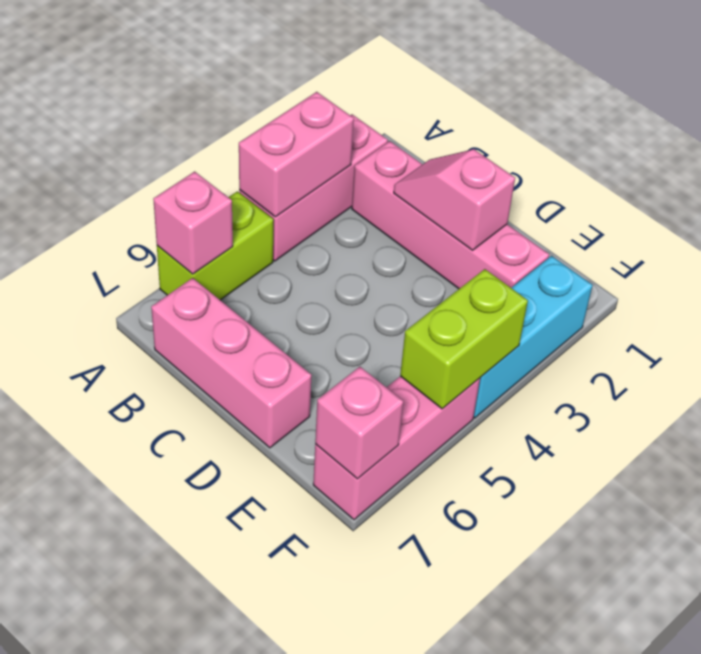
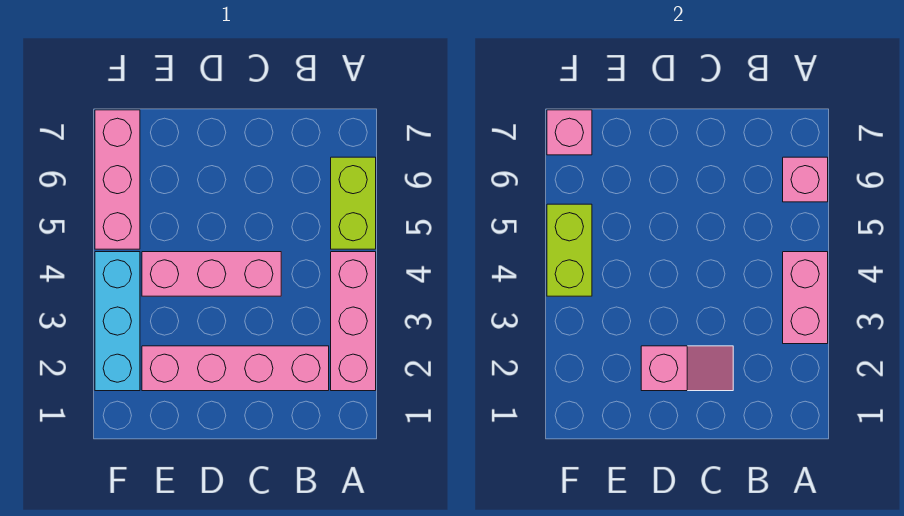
pink brick B7:D7 level 1 -> pink brick C4:E4 level 1

